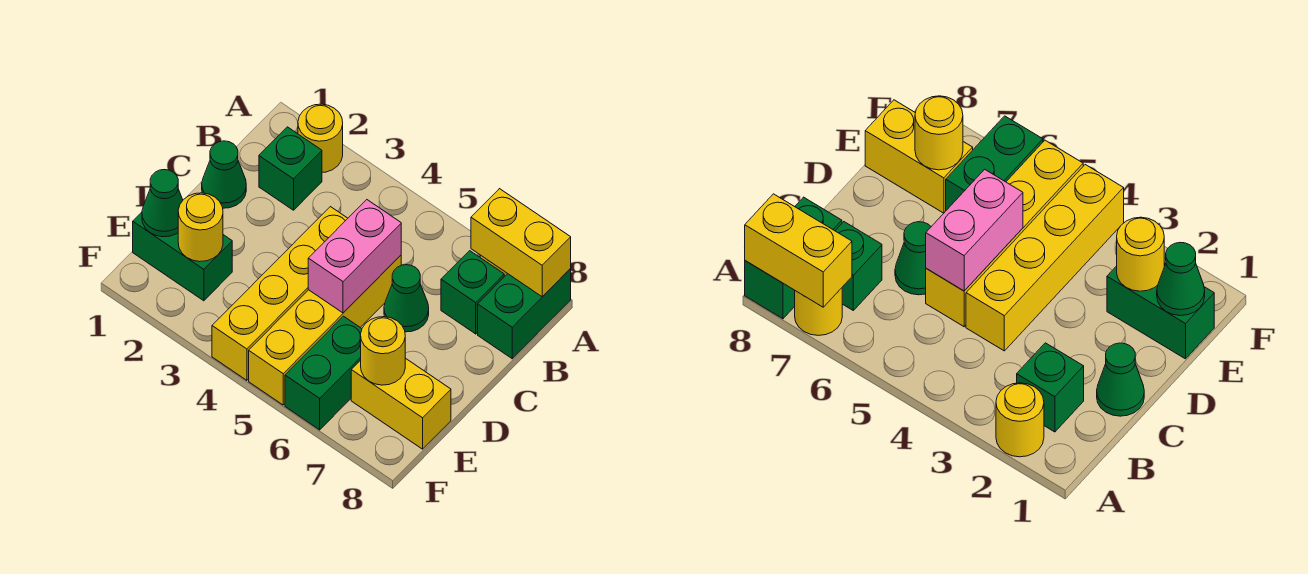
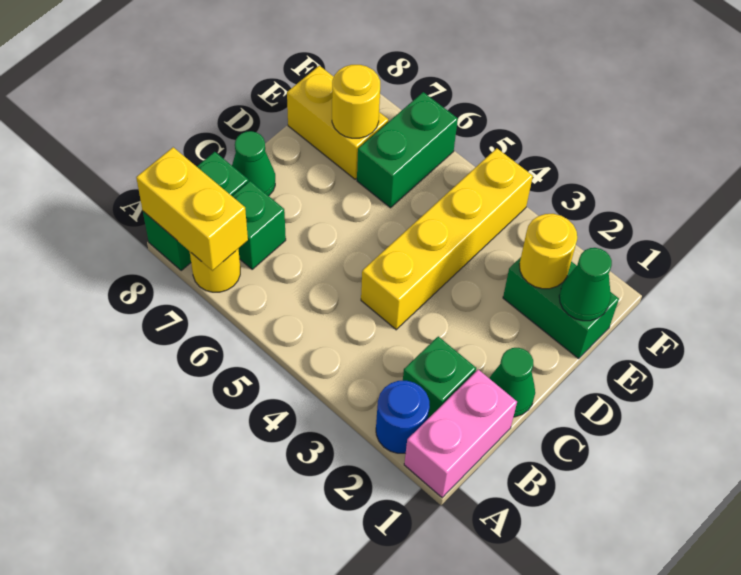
yellow round brick A2 level 1 -> blue round brick A2 level 1
yellow brick C5:F5 level 1 -> none
pink brick C5:D5 level 2 -> pink brick A1:B1 level 1
green cone C6 level 1 -> green cone C8 level 1

